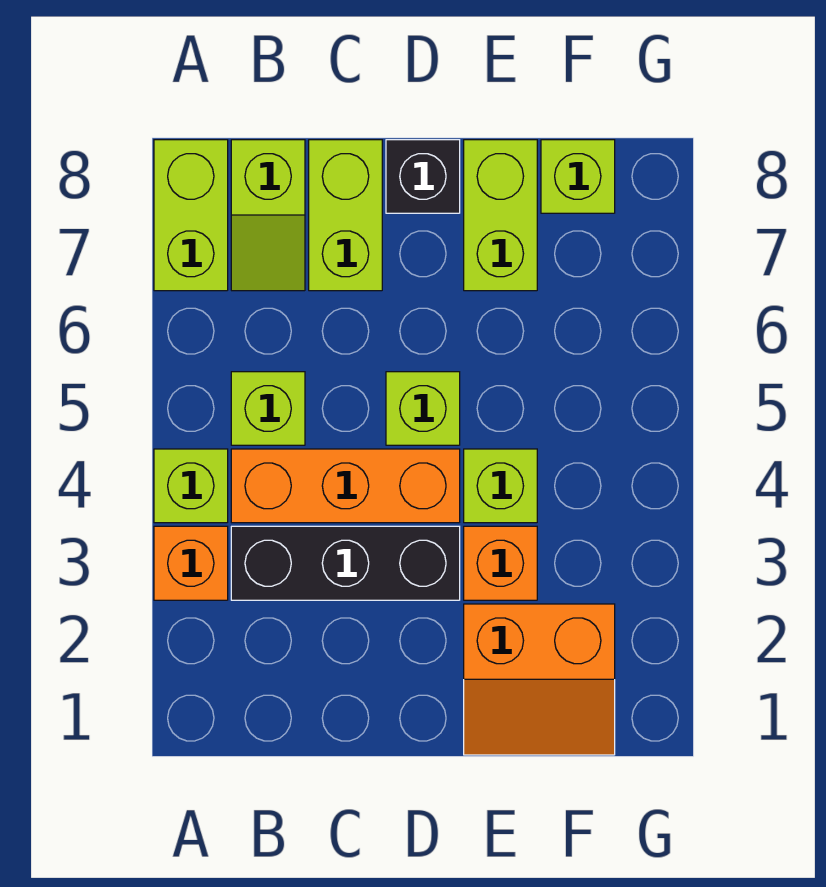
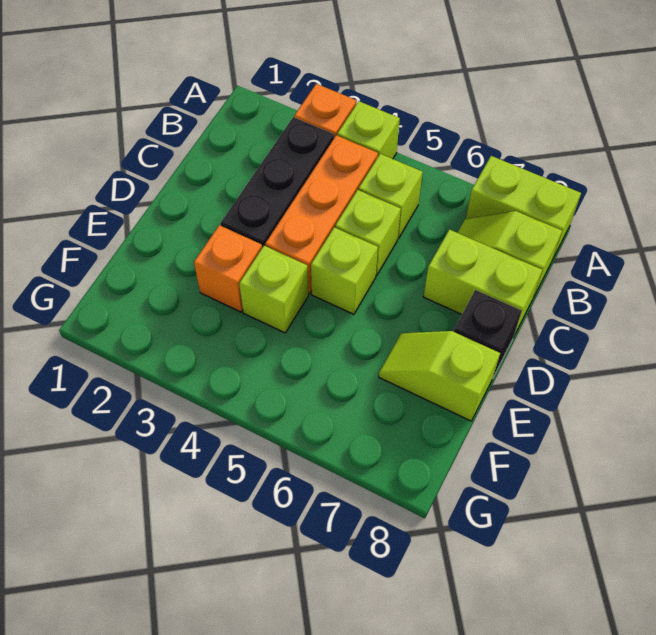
orange slope E1:F2 level 1 top 2 -> none
lime brick E7:E8 level 1 -> lime slope E7:E8 level 1 top 8
lime brick F8 level 1 -> lime brick C5 level 1

